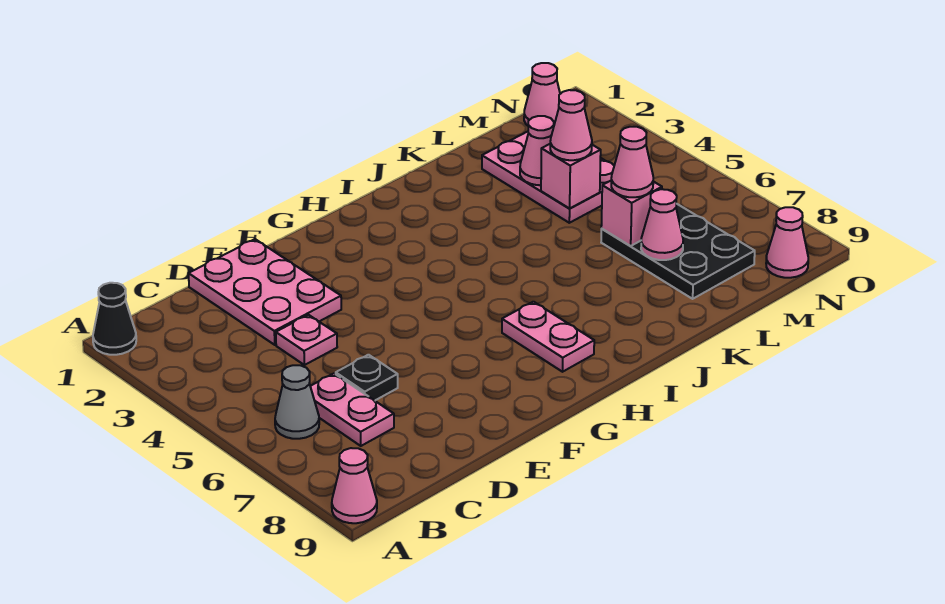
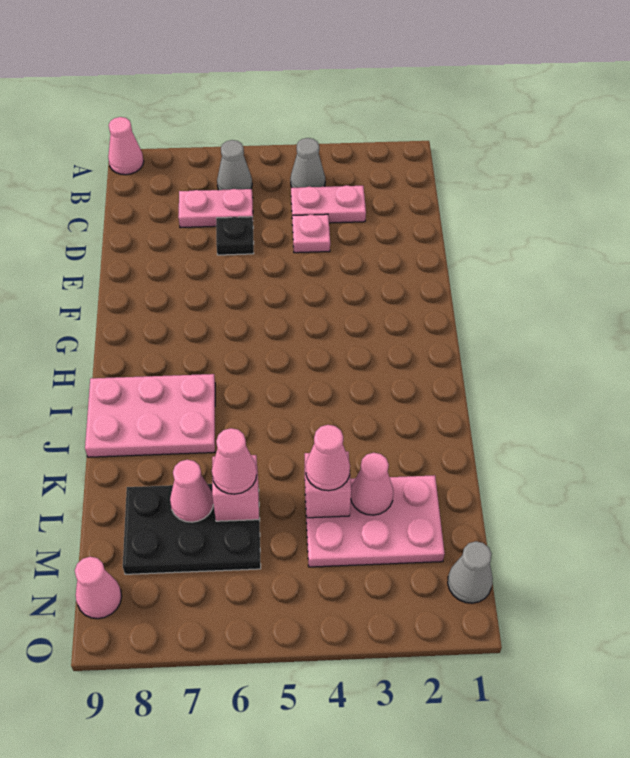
black cone A1 level 1 -> none
none -> grey cone B4 level 1
pink plate D1:E3 level 1 -> pink plate I7:J9 level 1
pink plate H7:H8 level 1 -> pink plate C3:C4 level 1
pink cone N1 level 1 -> grey cone N1 level 1

